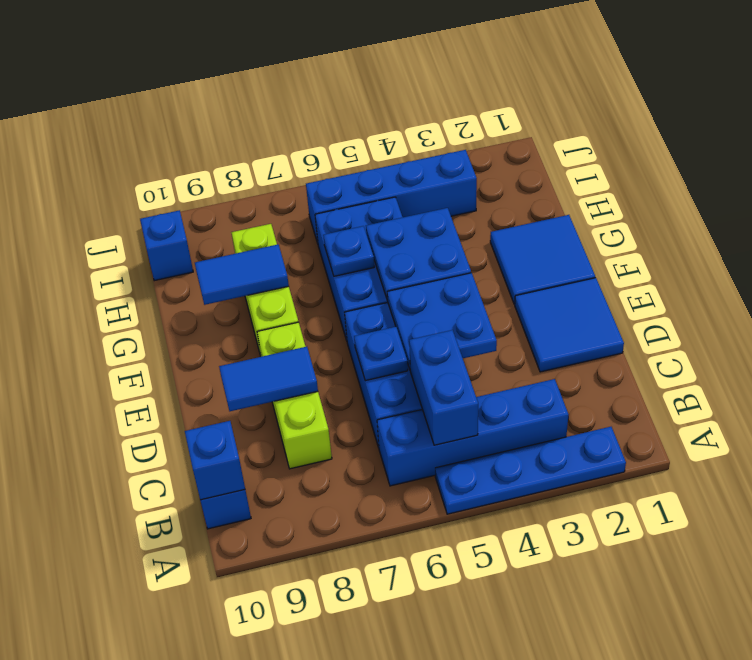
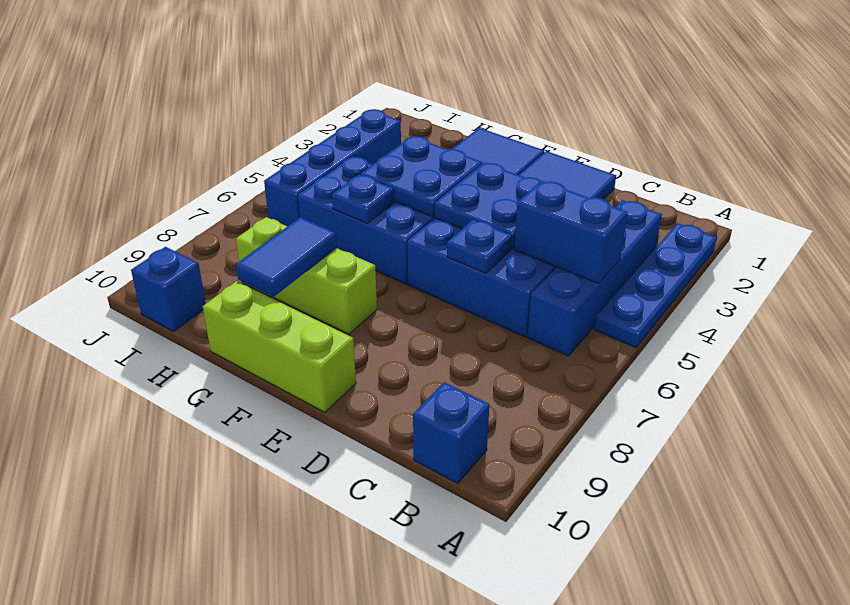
blue brick B10 level 2 -> none
lime brick C8:E8 level 1 -> lime brick E10:G10 level 1
blue tile D8:D9 level 2 -> none

